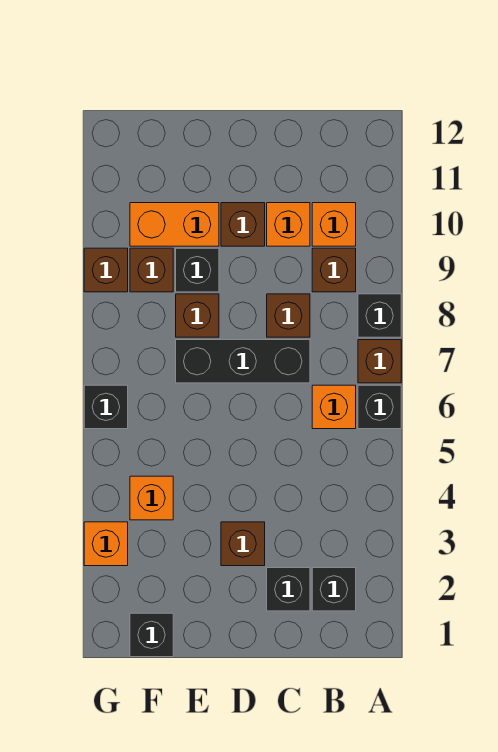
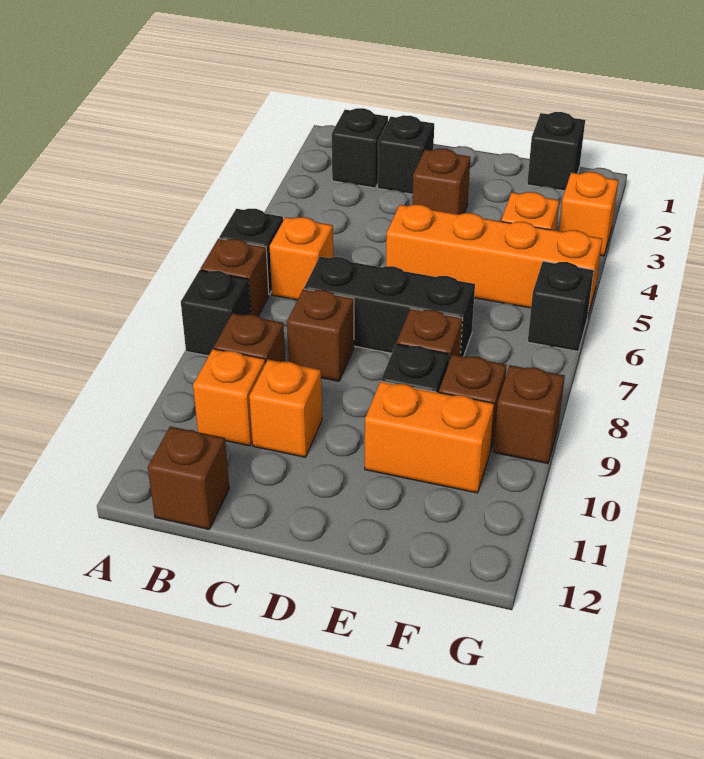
none -> orange brick D5:G5 level 1
brown brick D10 level 1 -> brown brick B12 level 1

